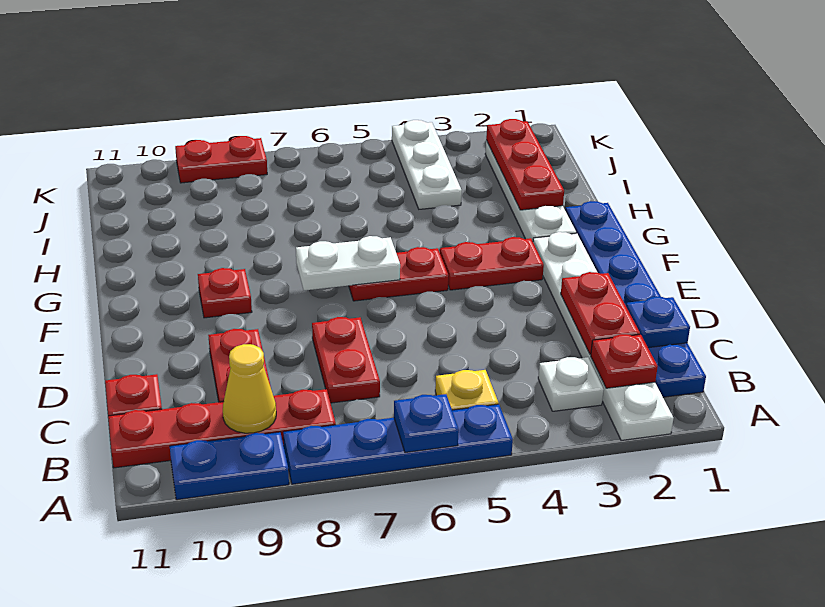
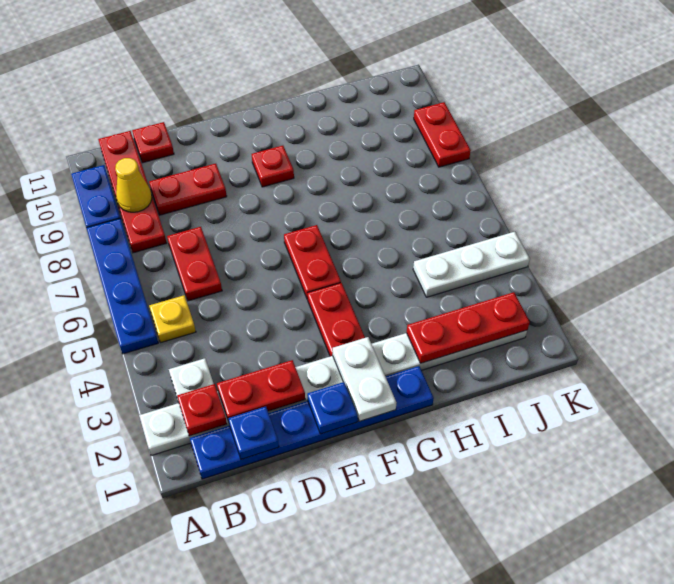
blue plate A6 level 2 -> blue plate E1 level 2
red plate C7:D7 level 1 -> red plate C6:C7 level 1
white plate F6:F7 level 2 -> white plate F1:F2 level 2

